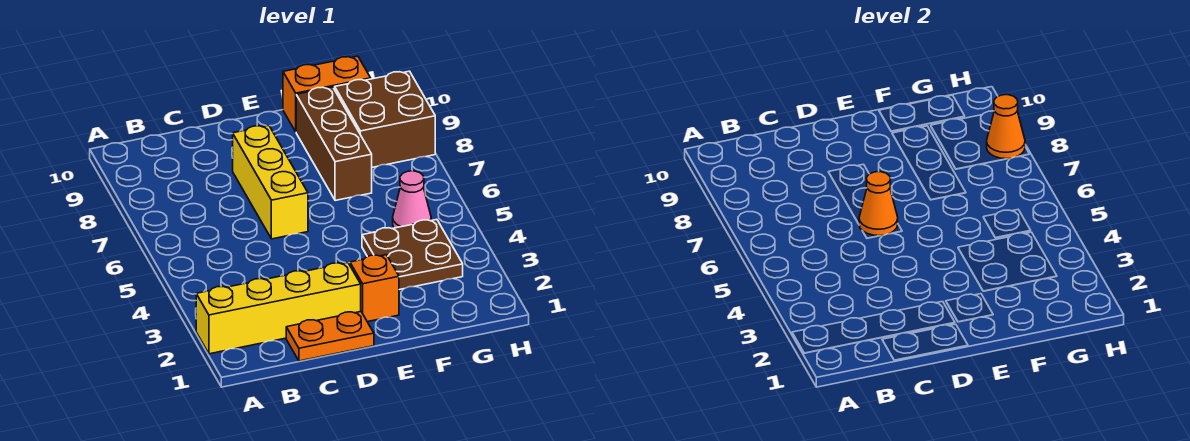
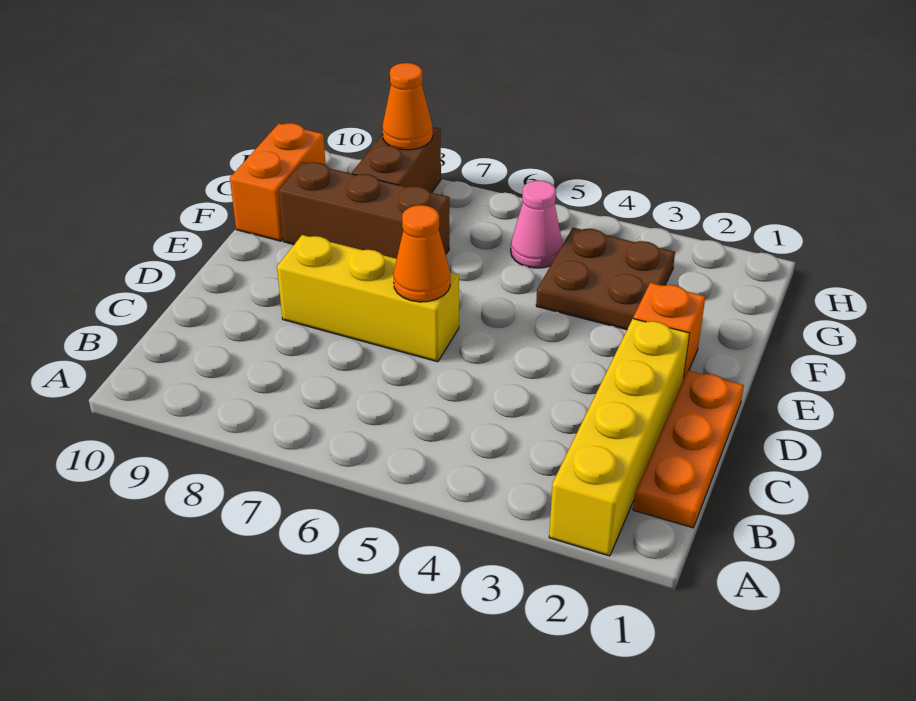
orange plate C1:D1 level 1 -> orange plate B1:D1 level 1
brown brick G8:H9 level 1 -> brown brick G8:H8 level 1

